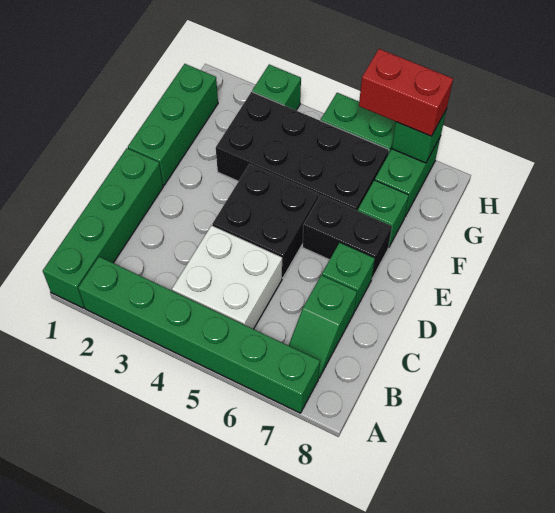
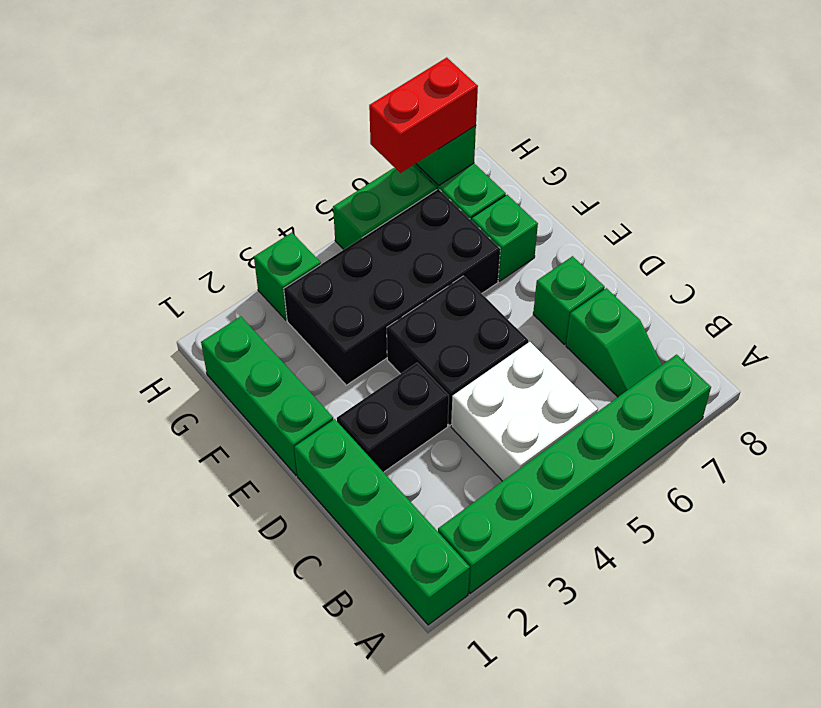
black brick E6:E7 level 1 -> black brick D2:D3 level 1

